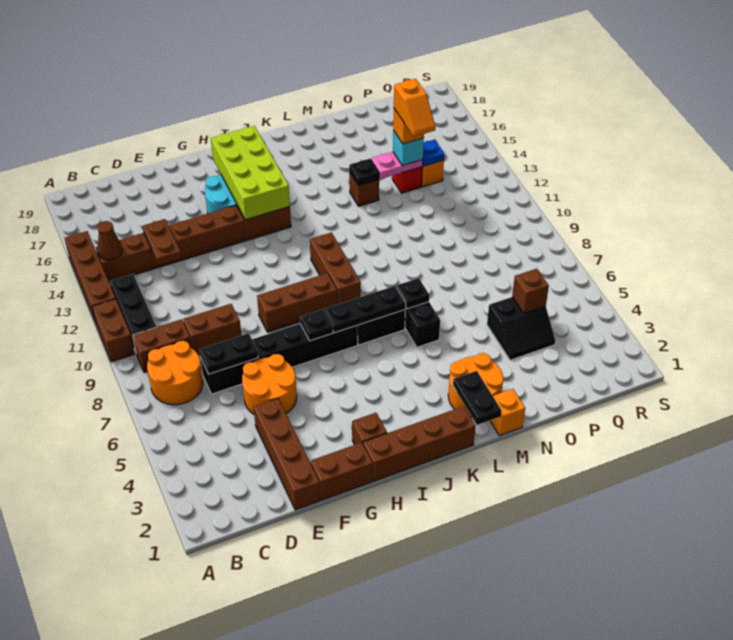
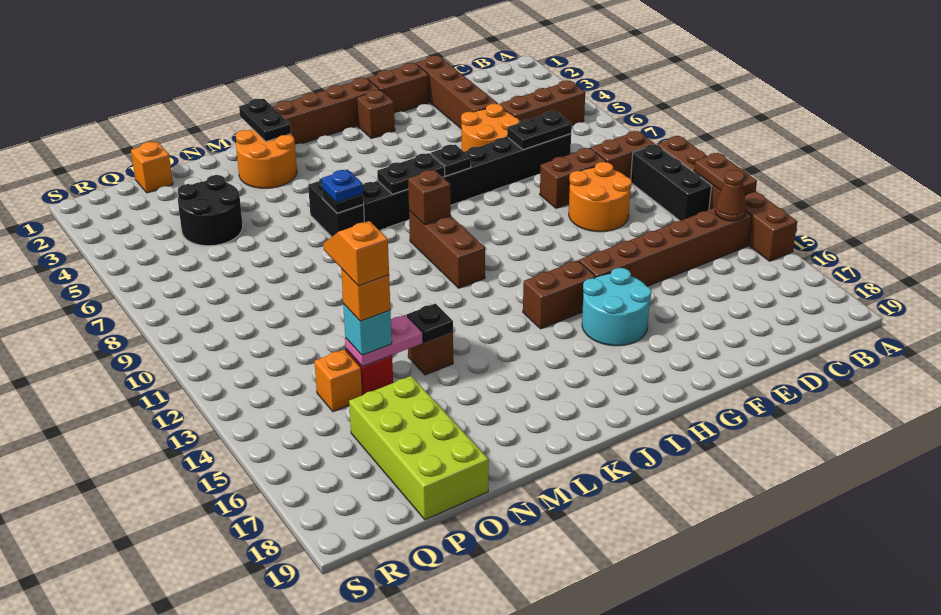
orange round brick B7:C8 level 1 -> orange round brick D10:E11 level 1
brown plate D13:D14 level 2 -> brown plate A12:A13 level 2
brown brick G9:I9 level 1 -> brown brick B5:D5 level 1
lime brick H14:I17 level 2 -> lime brick O16:P19 level 1
black plate I7:K7 level 2 -> black plate I7:J7 level 2
orange brick M1 level 1 -> orange brick P1 level 1
black slope O4:P5 level 1 top 5 -> black round brick O4:P5 level 1
brown brick P5 level 2 -> brown brick J9 level 2
blue plate P14 level 2 -> blue plate L7 level 3

